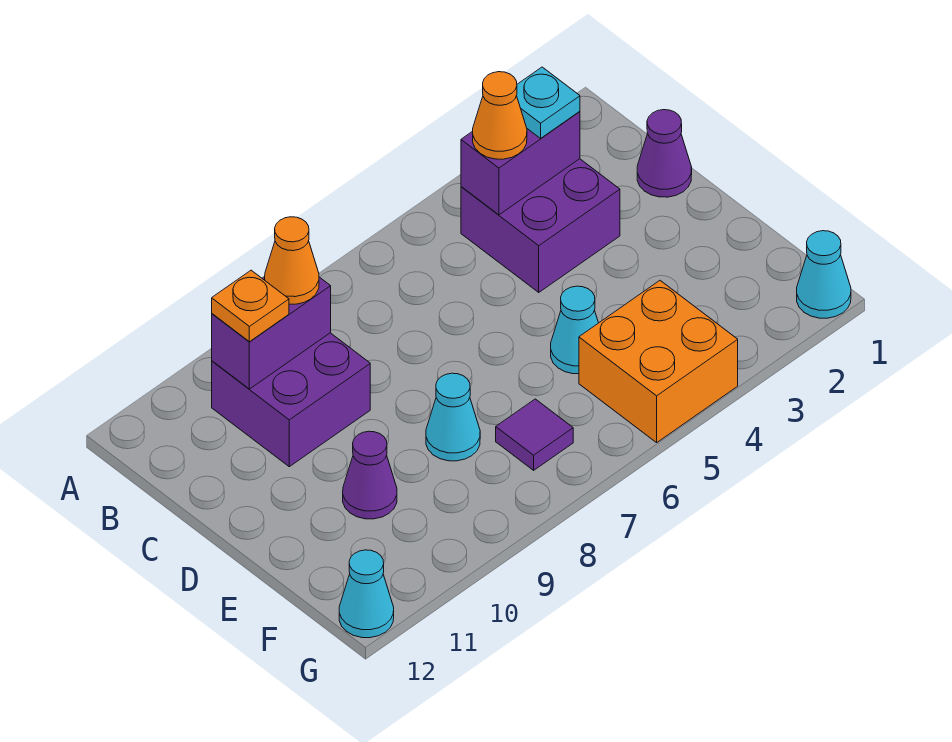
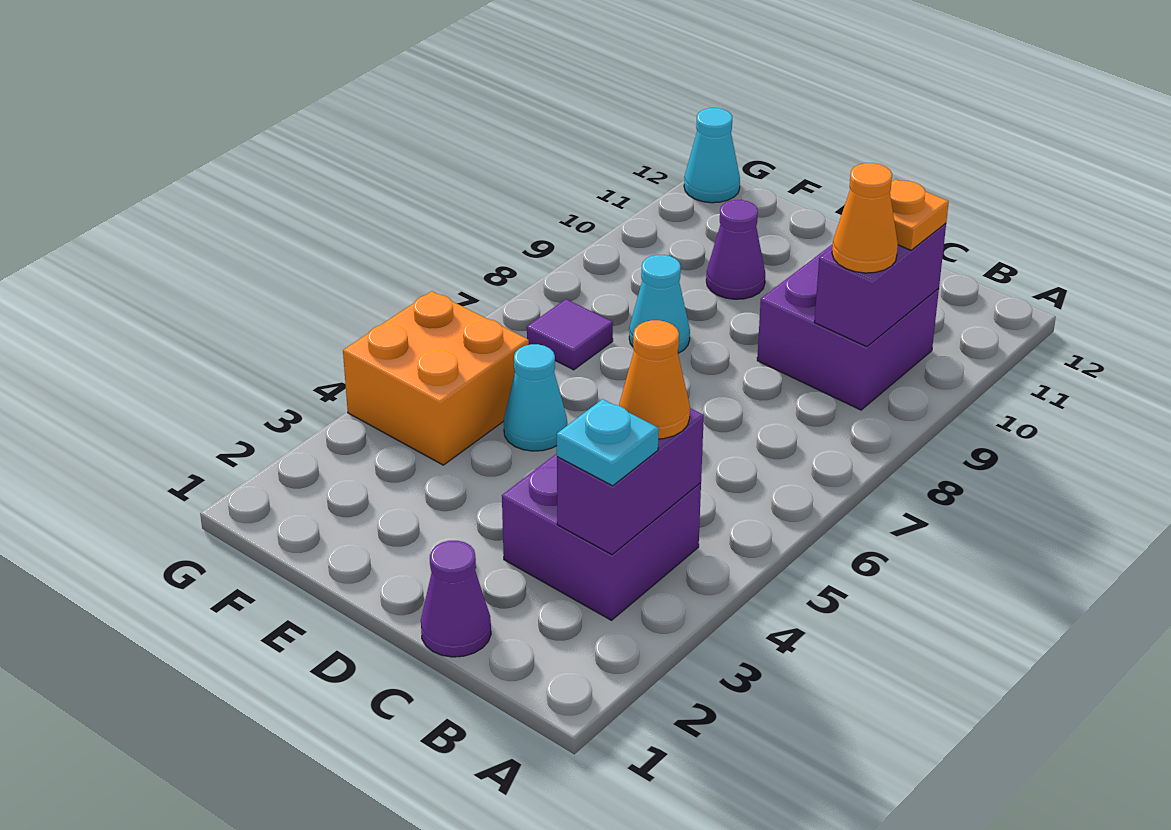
cyan cone G1 level 1 -> none

